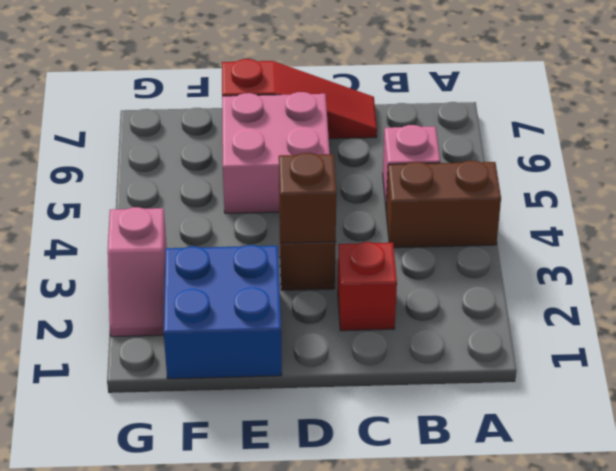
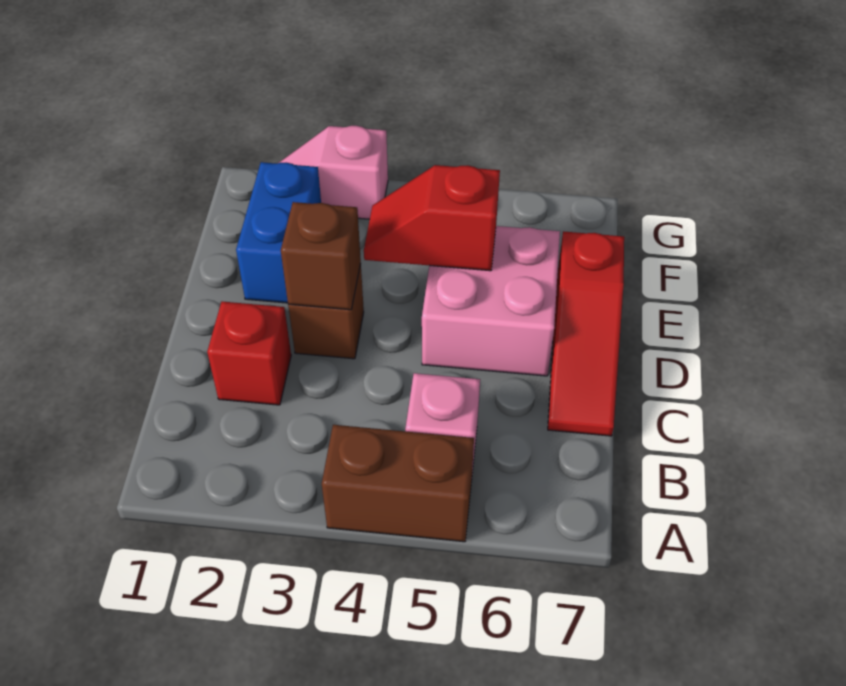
brown brick A4:B4 level 1 -> brown brick A4:A5 level 1
blue brick E1:F2 level 1 -> blue brick E2:F2 level 1
none -> red slope E4:E5 level 2 top 5

